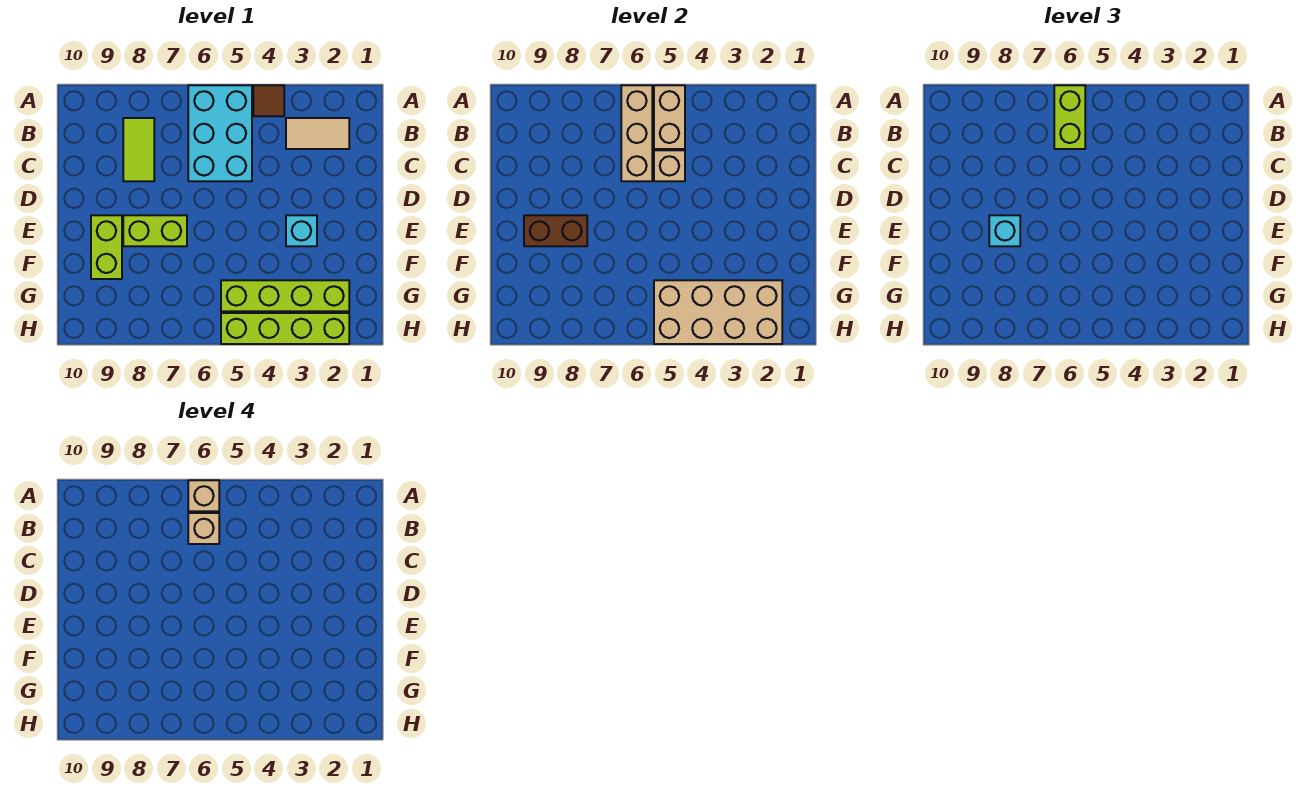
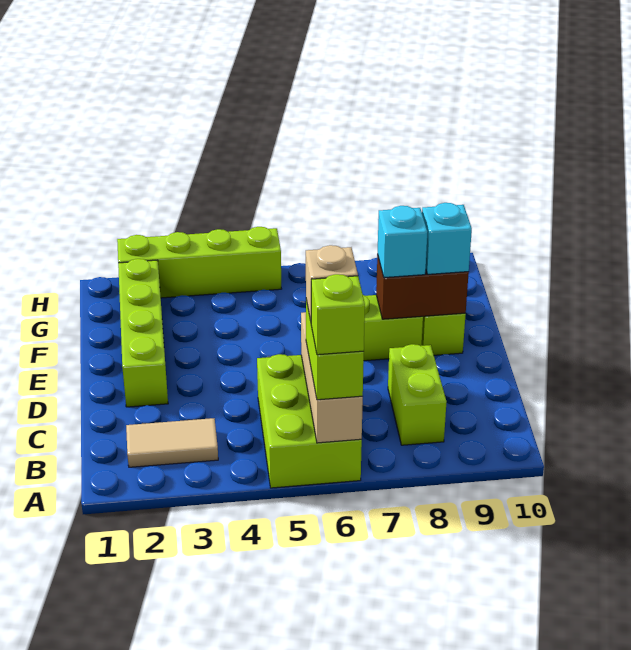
brown tile A4 level 1 -> none
cyan brick A5:C6 level 1 -> lime brick A5:C6 level 1
tan brick A5:B5 level 2 -> none
tan brick A6 level 4 -> lime brick A6 level 4
lime tile B8:C8 level 1 -> lime brick B8:C8 level 1
tan brick C5 level 2 -> none
cyan brick E3 level 1 -> cyan brick E9 level 3
lime brick G2:G5 level 1 -> lime brick D2:G2 level 1
tan brick G2:H5 level 2 -> none

